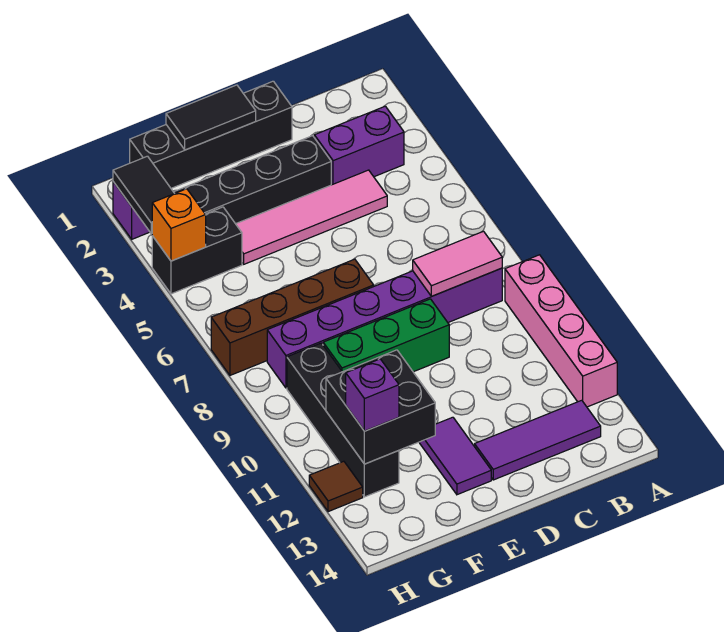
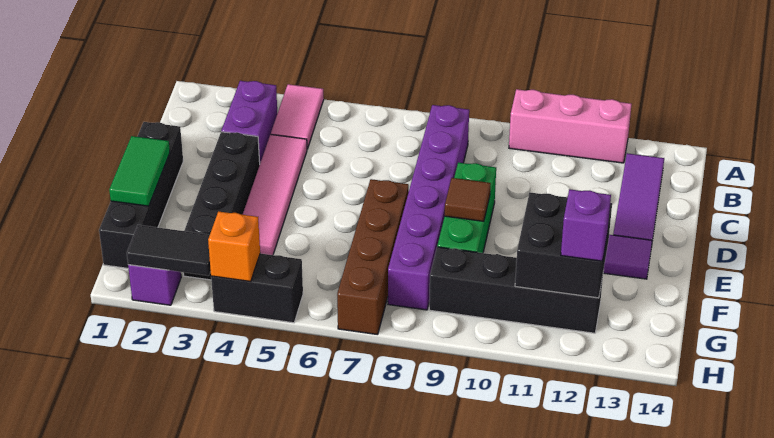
pink brick A9:A12 level 1 -> pink brick A10:A12 level 1
pink tile B8:C8 level 2 -> pink tile A4:B4 level 1
black tile E1:F1 level 2 -> green tile E1:F1 level 2
black brick G4:H4 level 1 -> black brick H4:H5 level 1
brown tile H12 level 1 -> brown tile E9 level 2

